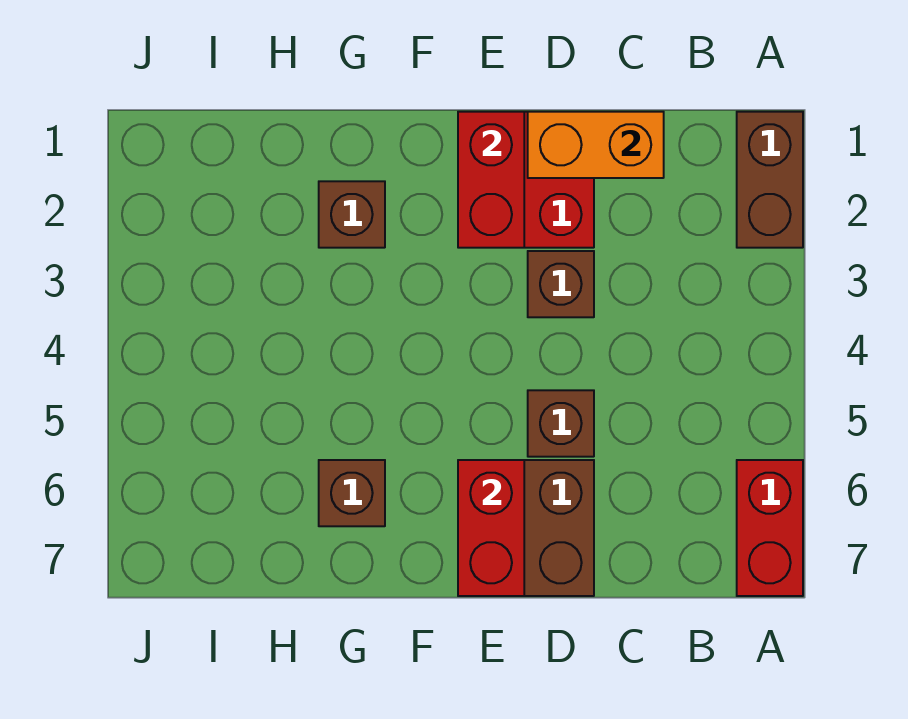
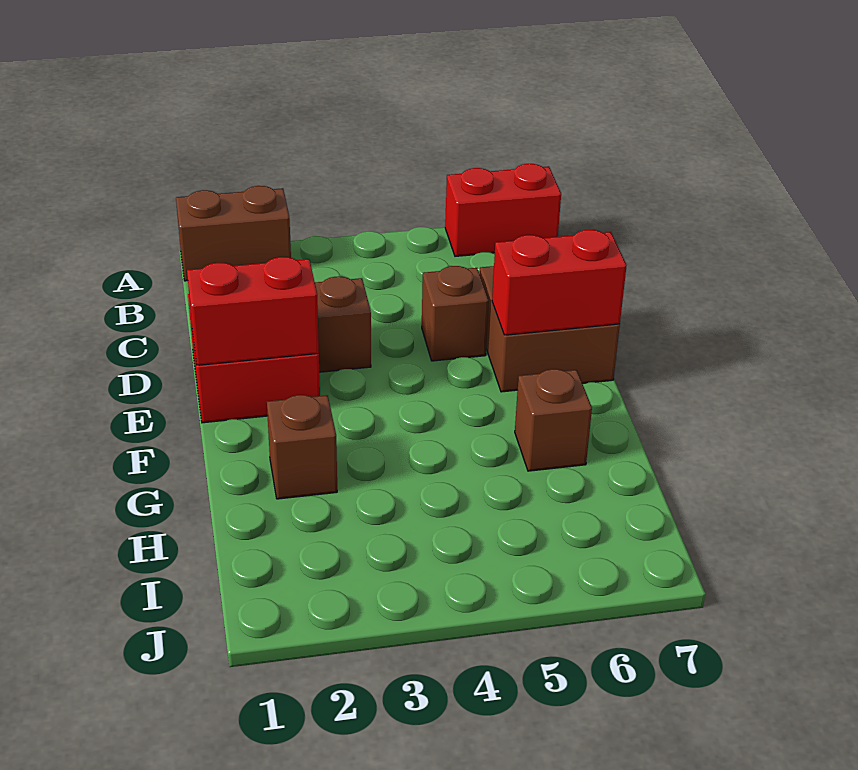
orange brick C1:D1 level 2 -> none

